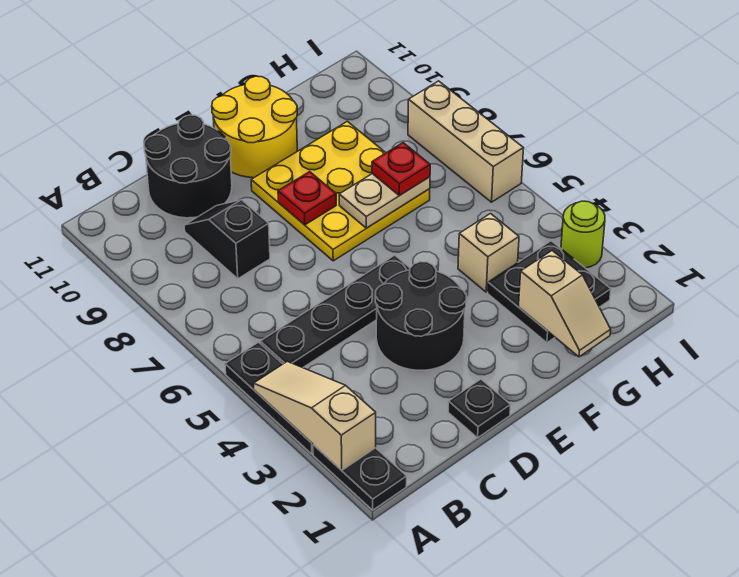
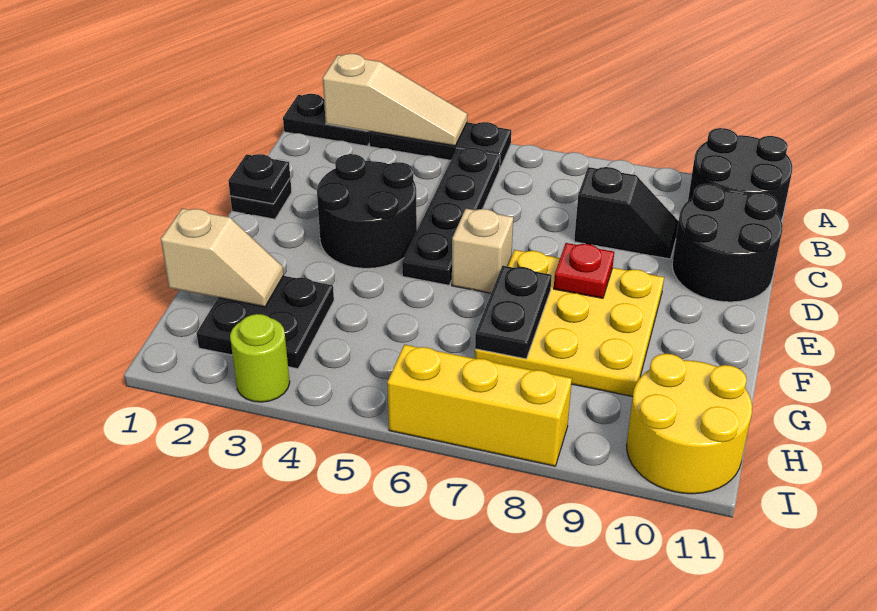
none -> black round brick A10:B11 level 1
none -> black plate D1 level 2
yellow round brick E10:F11 level 1 -> yellow round brick H10:I11 level 1
tan plate F7:G7 level 2 -> black plate F7:G7 level 2
tan slope G1:G2 level 2 top 2 -> tan slope G1:G2 level 2 top 1
tan brick G4 level 1 -> tan brick E6 level 1
red plate G7 level 3 -> none
tan brick I6:I8 level 1 -> yellow brick I6:I8 level 1

